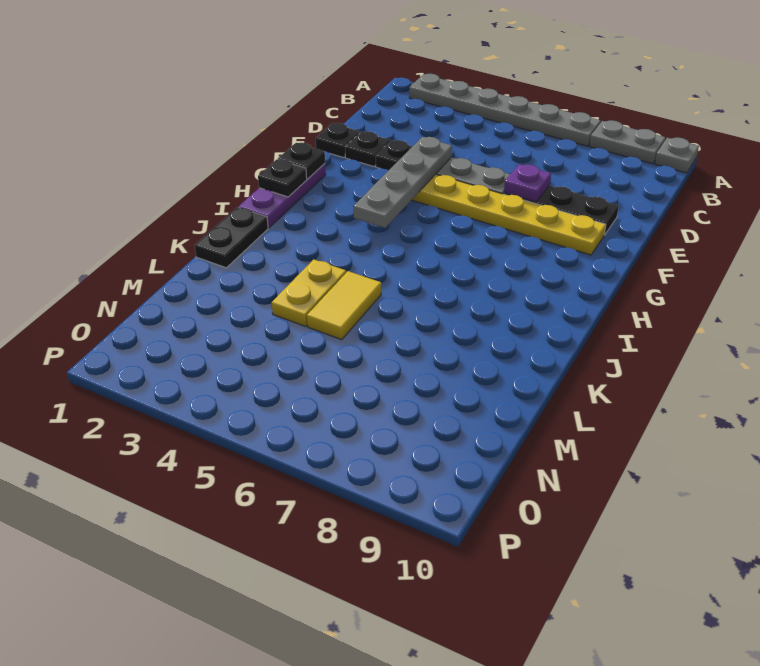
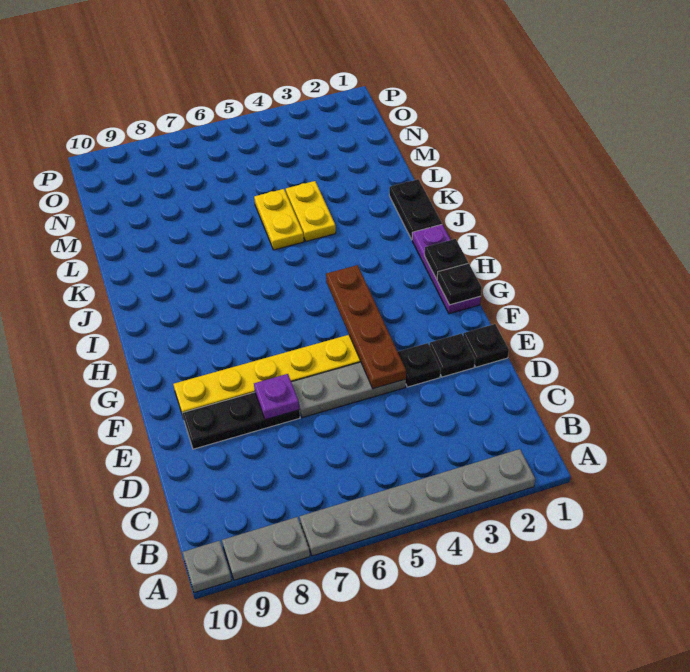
grey plate E4:H4 level 2 -> brown plate E4:H4 level 2
yellow tile K5:L5 level 1 -> yellow plate K5:L5 level 1

